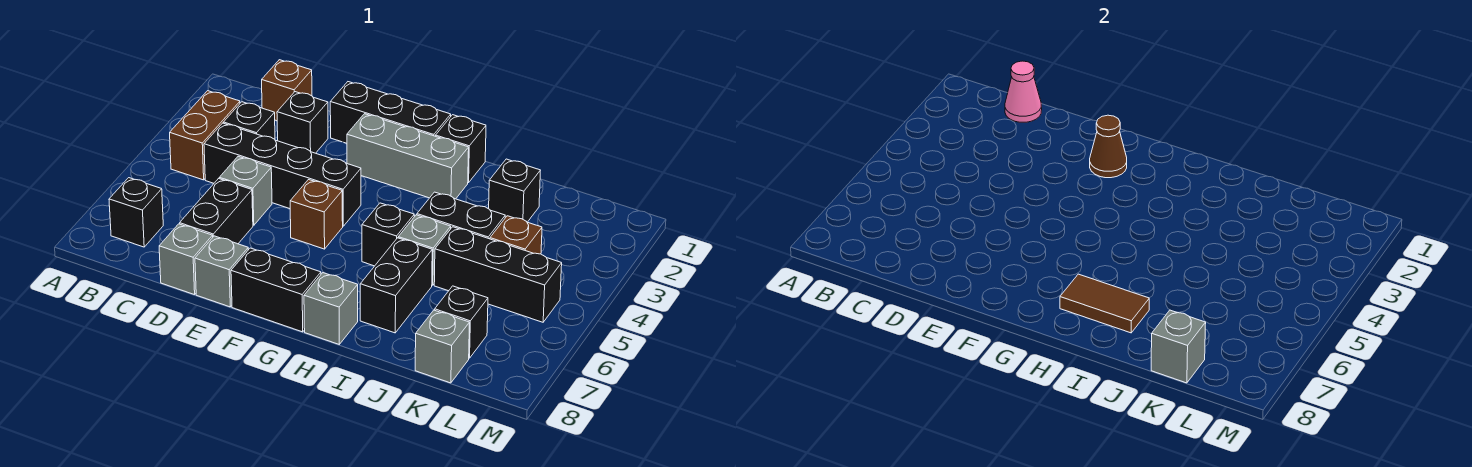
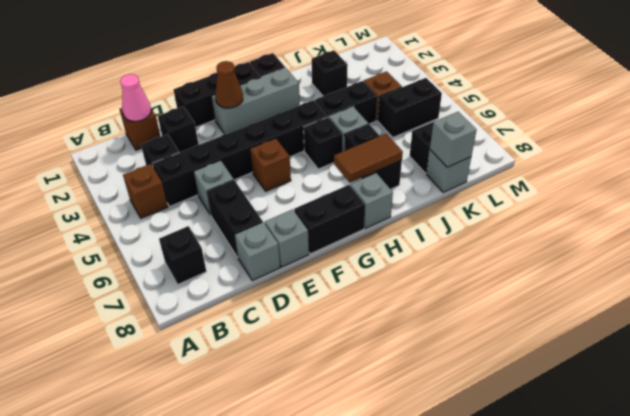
brown brick B3:B4 level 1 -> brown brick B4 level 1
black brick C4:F4 level 1 -> black brick C4:H4 level 1
black brick J5:L5 level 1 -> black brick K5:L5 level 1

